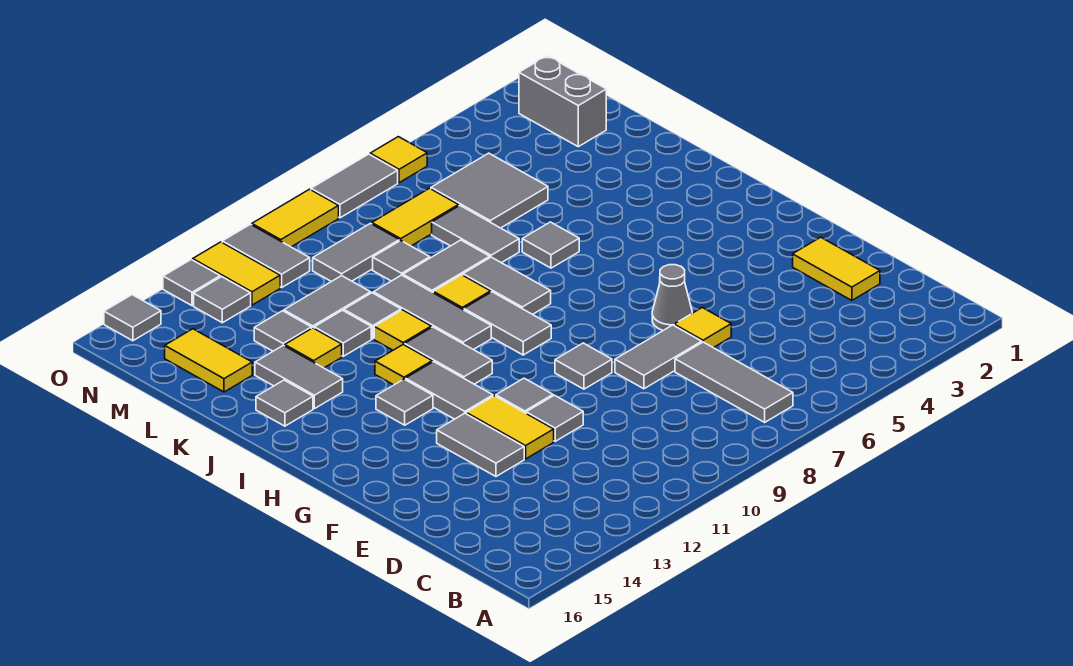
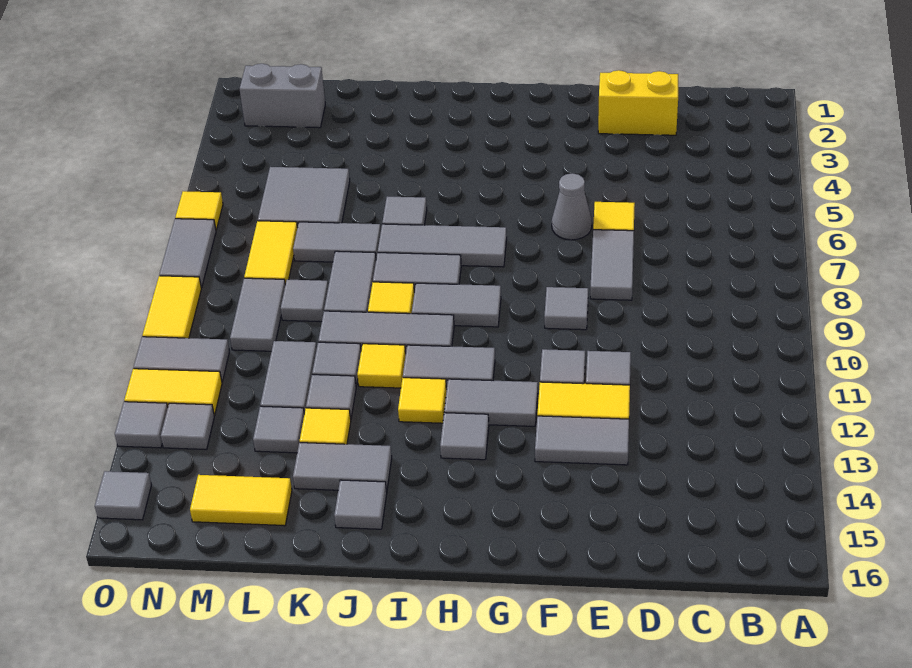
grey tile B7:D7 level 1 -> grey tile H7:J7 level 1
yellow tile D2:E2 level 1 -> yellow brick D2:E2 level 1

